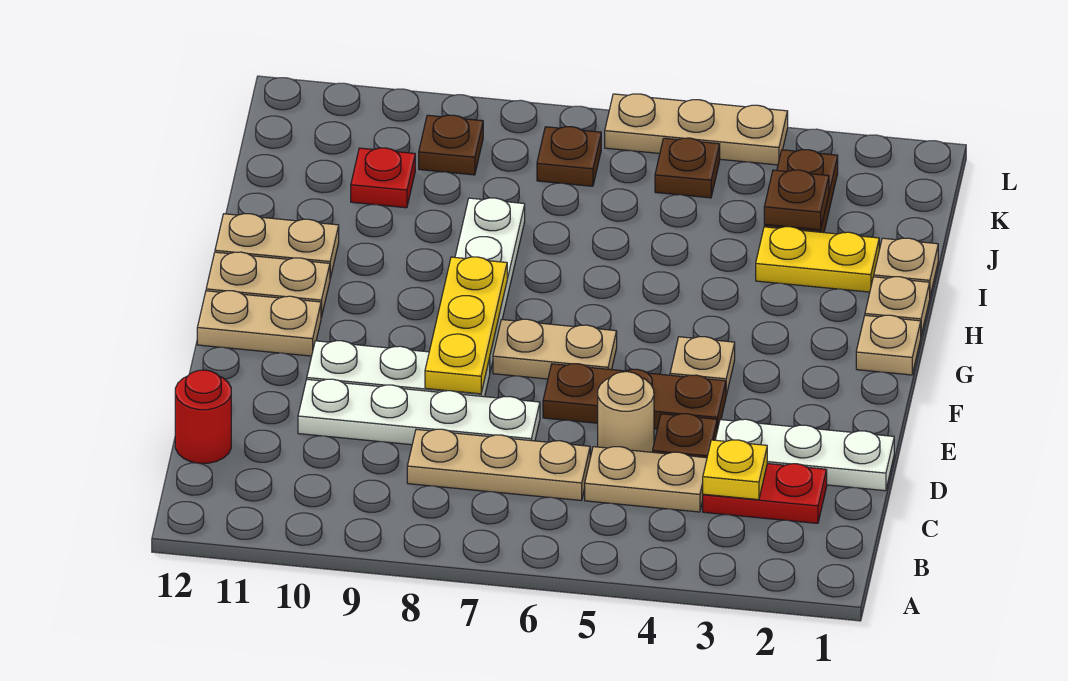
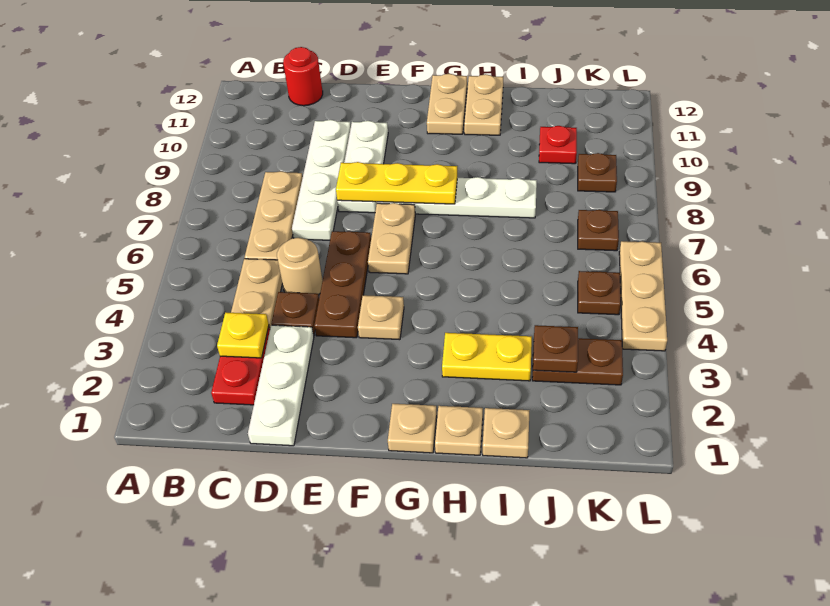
tan plate F11:F12 level 1 -> none
yellow plate I2:I3 level 1 -> yellow plate H3:I3 level 1

